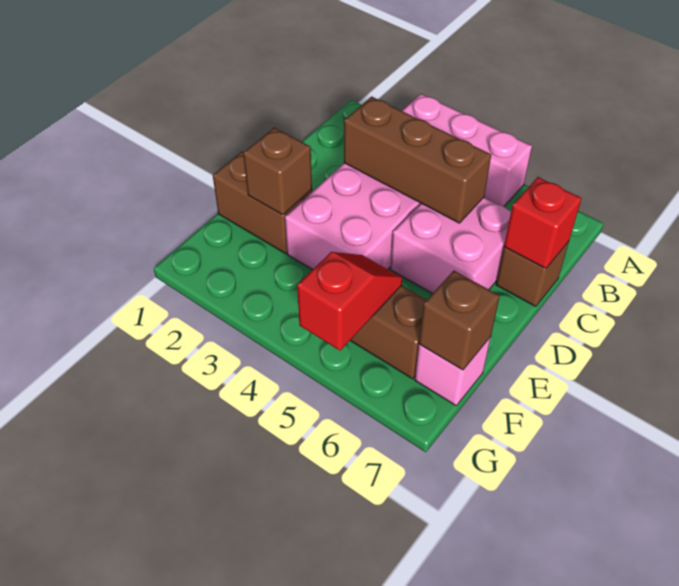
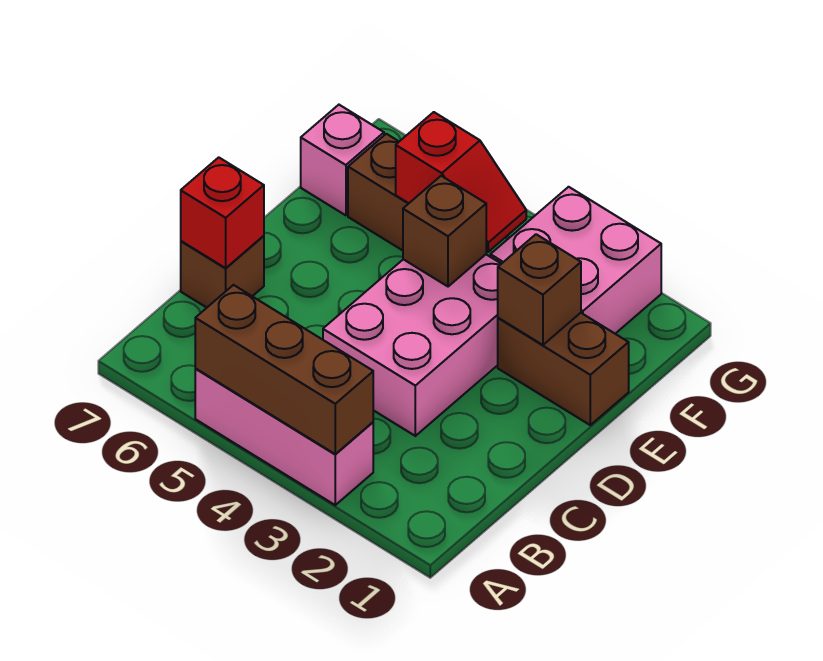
brown brick C3:C5 level 2 -> brown brick A3:A5 level 2
pink brick C5:D6 level 1 -> pink brick F2:G3 level 1
red slope F5:G5 level 2 top G -> red slope F4:F5 level 2 top 5
brown brick F7 level 2 -> brown brick E4 level 2

